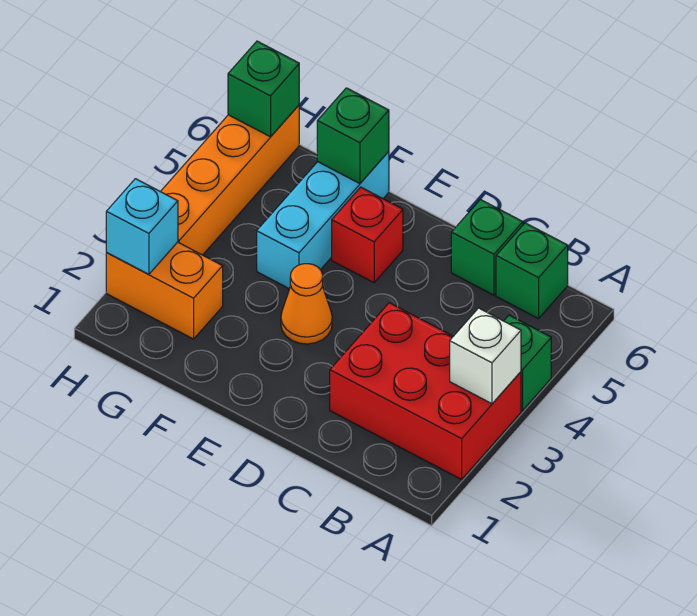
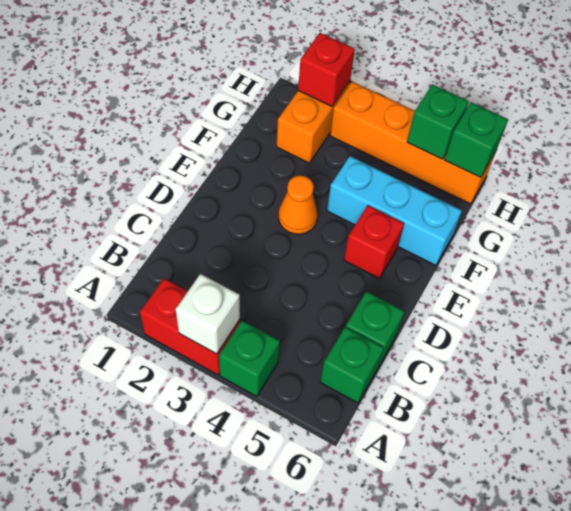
red brick A2:C3 level 1 -> red brick A2:A3 level 1
green brick F6 level 2 -> green brick H5 level 2
cyan brick H2 level 2 -> red brick H2 level 2

